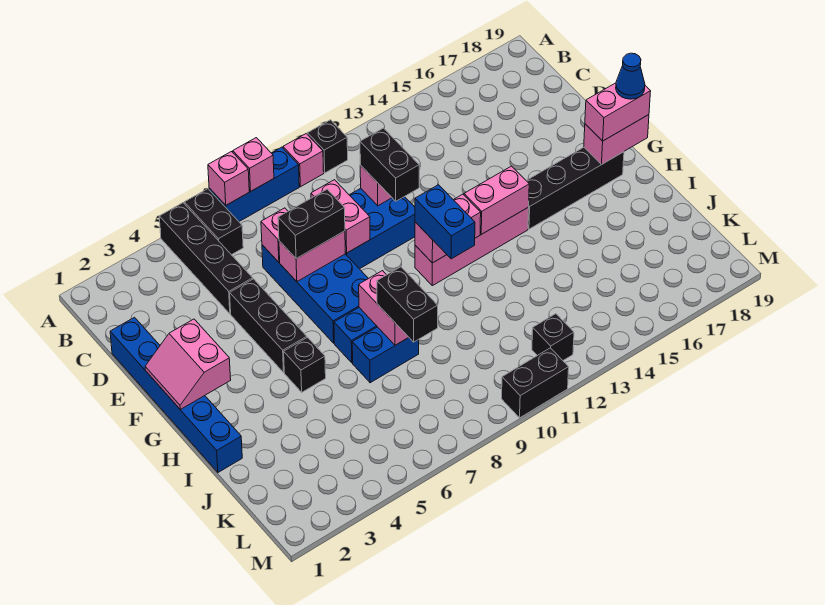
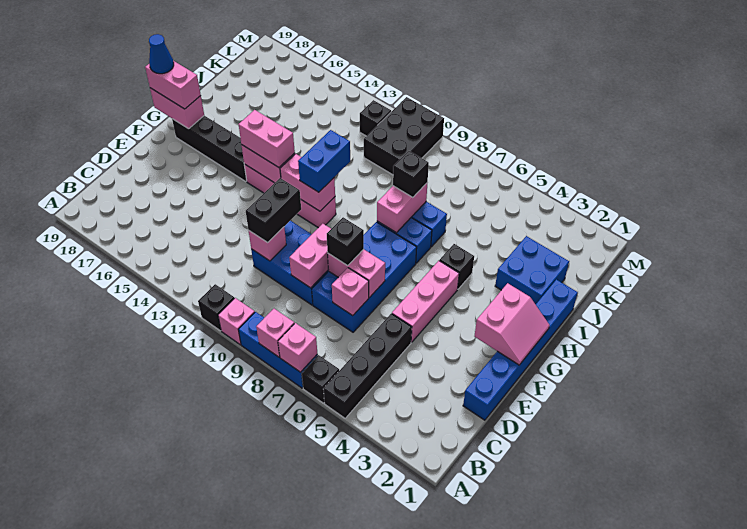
black brick A6:B6 level 1 -> black brick A6 level 1
black brick E5:G5 level 1 -> pink brick E5:G5 level 1
black brick E7:E8 level 3 -> black brick E8 level 3
none -> pink brick G13:G14 level 3
none -> blue brick I2:J3 level 1
black brick I8:J8 level 3 -> black brick I8 level 3
black brick M10:M11 level 1 -> black brick K10:M11 level 1

